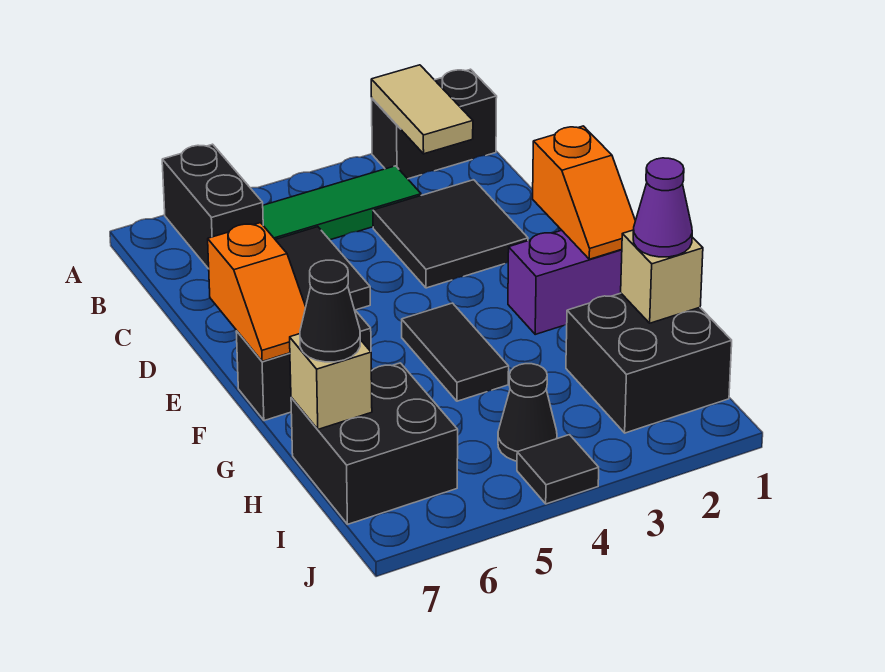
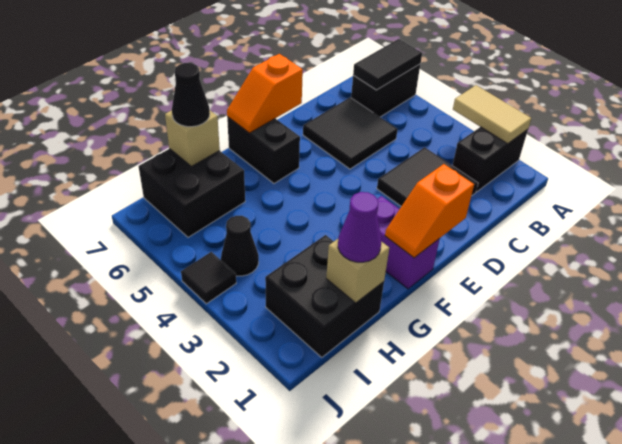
black brick A1:A2 level 1 -> black brick A2:B2 level 1
tan tile A2:B2 level 2 -> tan tile A2:A3 level 2
green tile B3:B5 level 1 -> none
black tile F4:G4 level 1 -> black tile A6:B6 level 2

